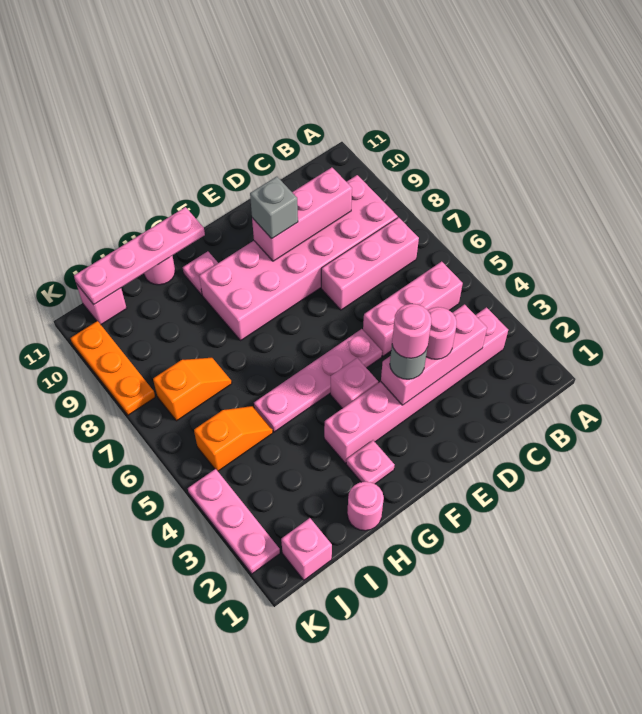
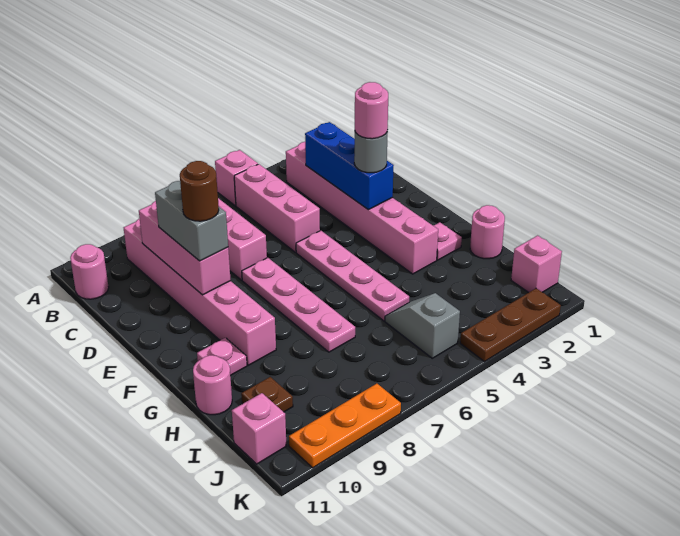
pink brick B8:G9 level 1 -> pink brick B9:G9 level 1
pink brick C3:E3 level 2 -> blue brick C3:E3 level 2
pink round brick D3 level 3 -> pink round brick B11 level 1
grey brick E9 level 3 -> grey brick D9:E9 level 3
none -> brown round brick E9 level 4
pink brick F4 level 1 -> pink brick A5 level 1
pink plate G11:J11 level 2 -> pink plate E7:H7 level 1
orange slope I5:J5 level 1 top J -> grey slope I5:J5 level 1 top J
orange slope I7:J7 level 1 top J -> none
none -> brown plate I10 level 1
pink plate K2:K4 level 1 -> brown plate K2:K4 level 1

